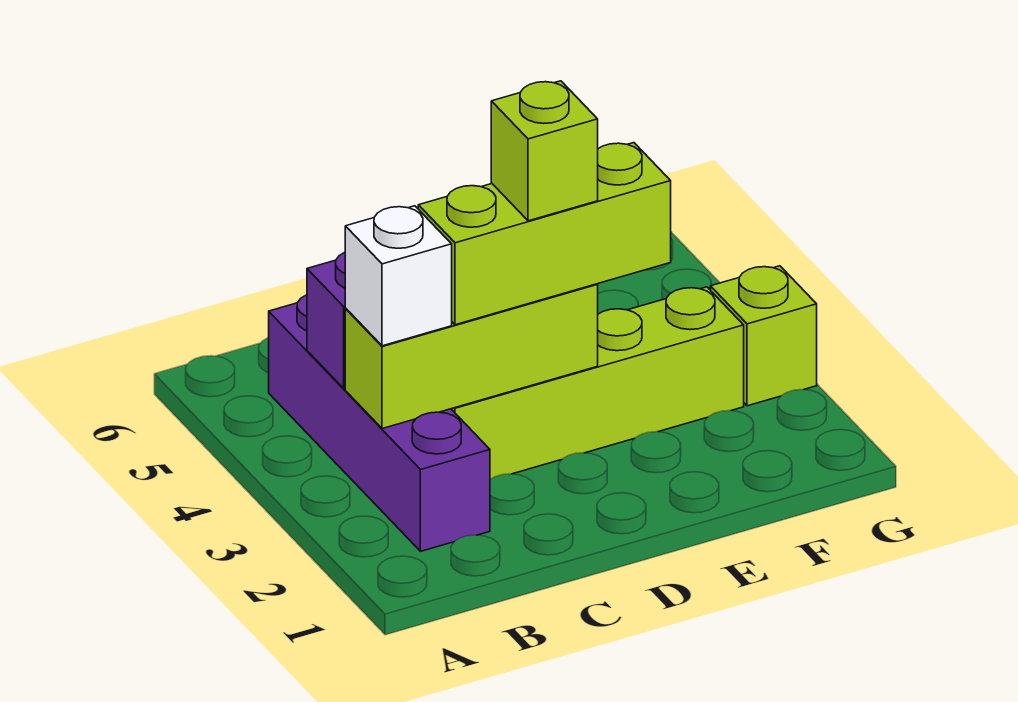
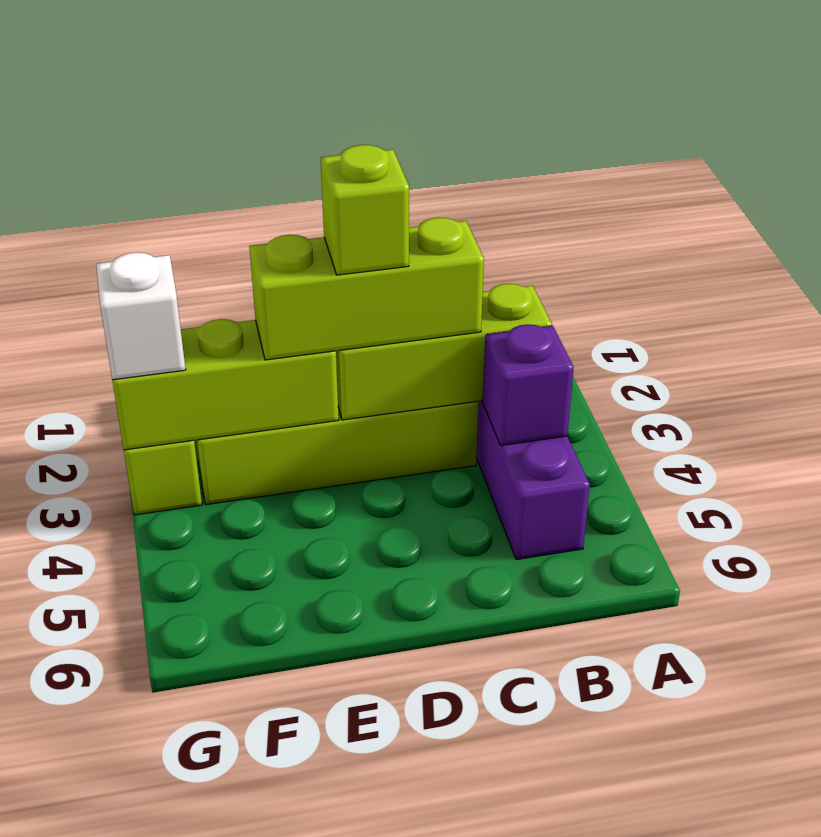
white brick B3 level 3 -> white brick G3 level 3
none -> lime brick E3:G3 level 2

